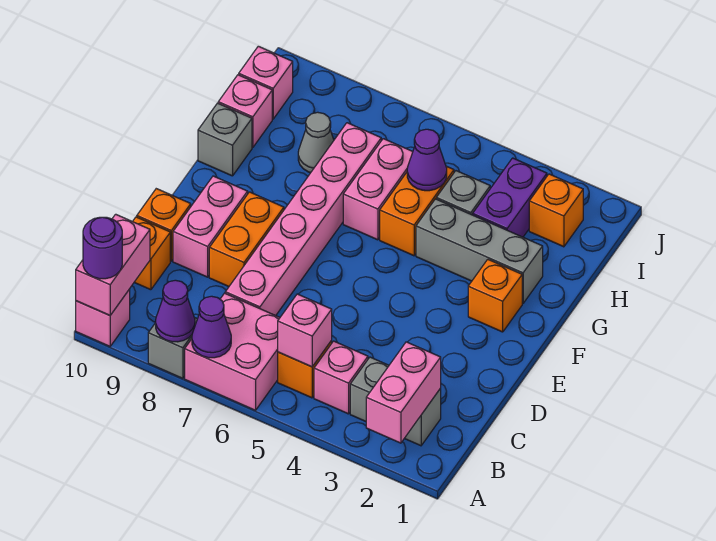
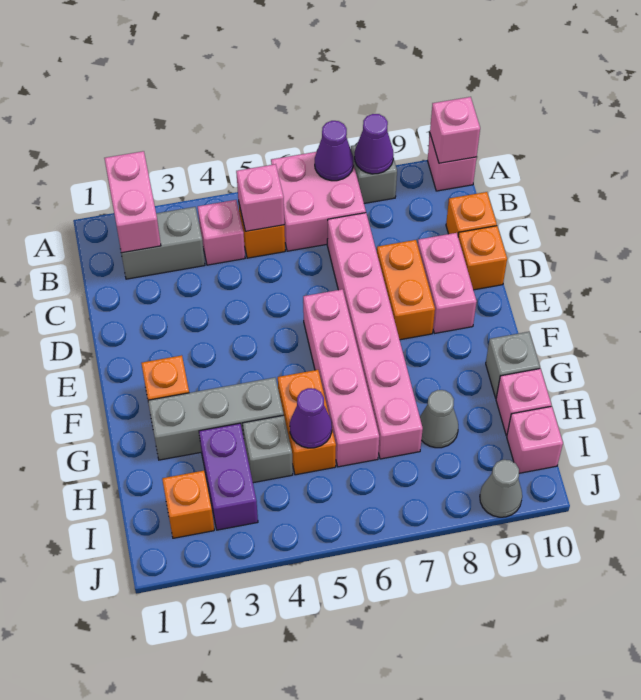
pink brick A10:B10 level 2 -> pink brick A10 level 2
purple round brick A10 level 3 -> none
pink brick G6:H6 level 1 -> pink brick E6:H6 level 1
none -> grey cone J9 level 1

